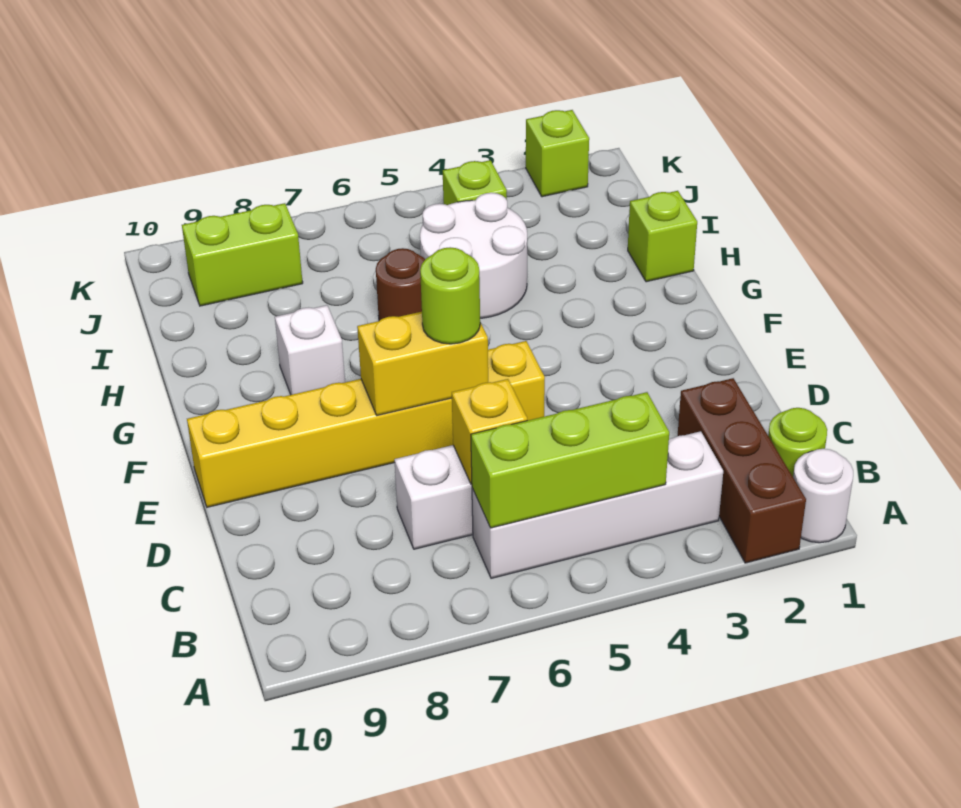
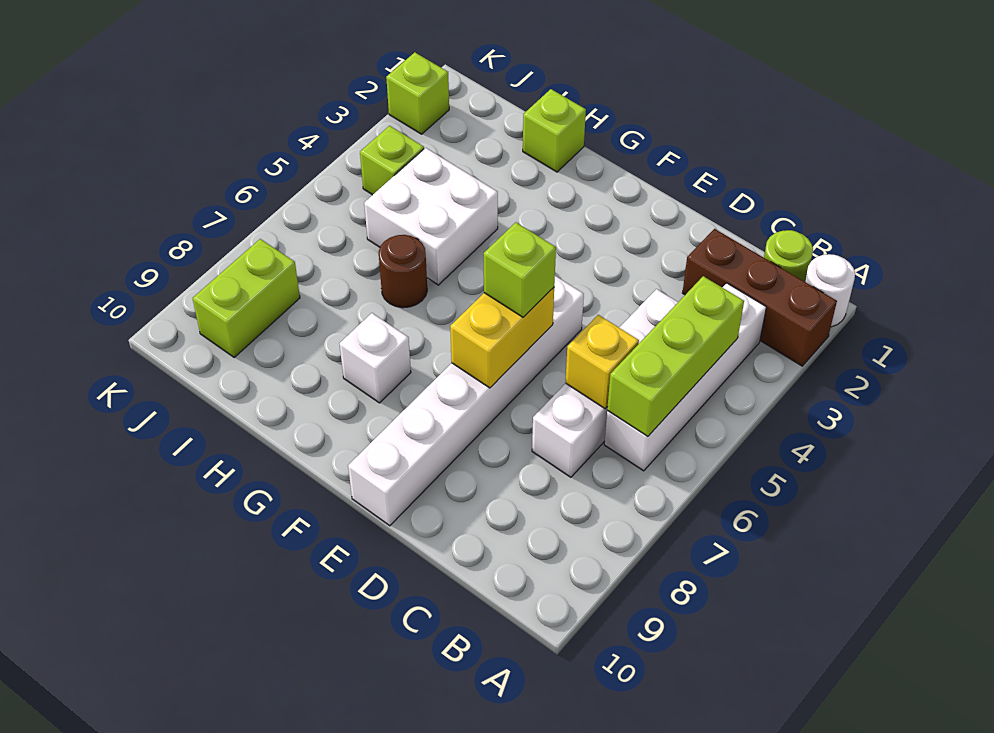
yellow brick E5:E10 level 1 -> white brick E5:E10 level 1
lime round brick E6 level 3 -> lime brick E6 level 3
white round brick H4:I5 level 1 -> white brick H4:I5 level 1

